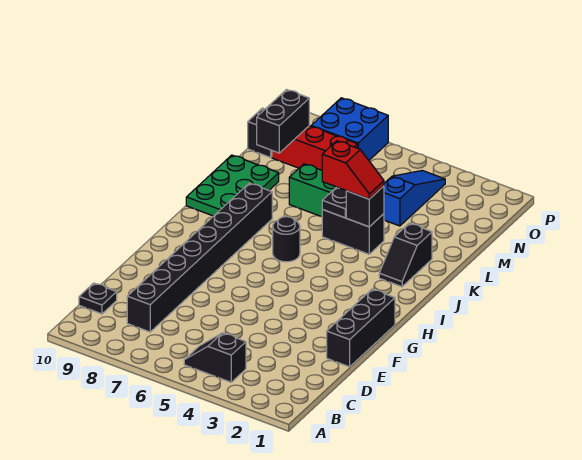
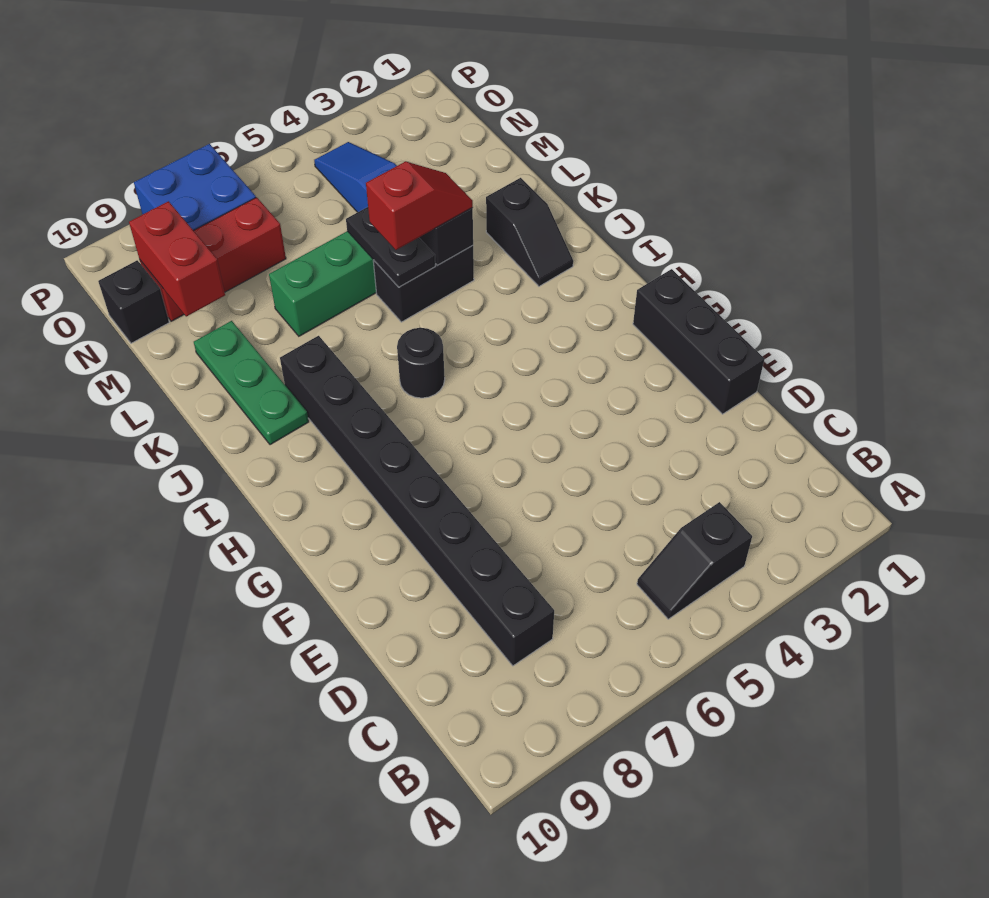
black plate C10 level 1 -> none
green plate J9:L10 level 1 -> green plate J9:L9 level 1
black brick M9:N9 level 2 -> red brick M9:N9 level 2

